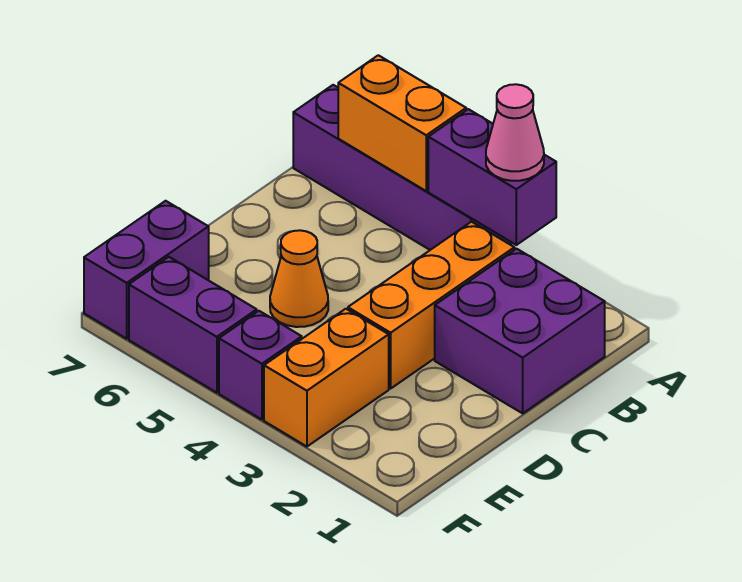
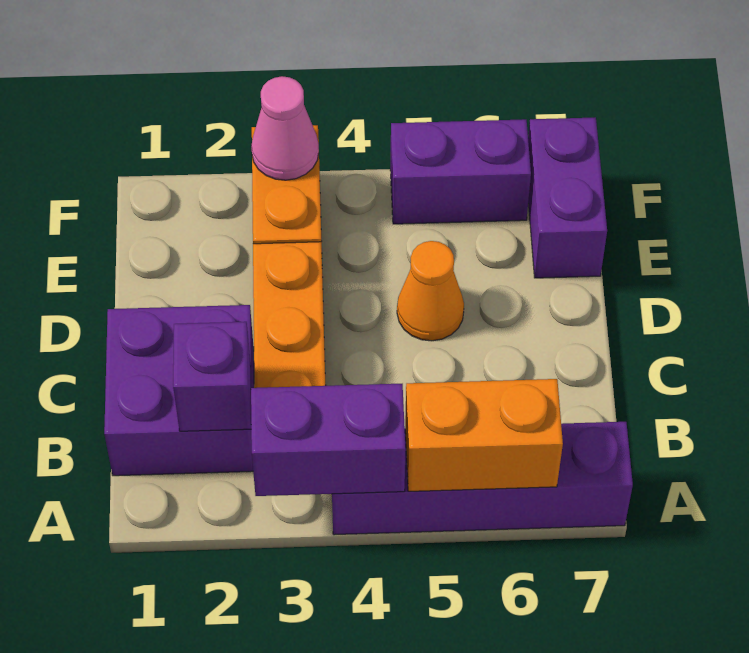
pink cone A3 level 3 -> pink cone F3 level 2
purple brick F4 level 1 -> purple brick B2 level 2

